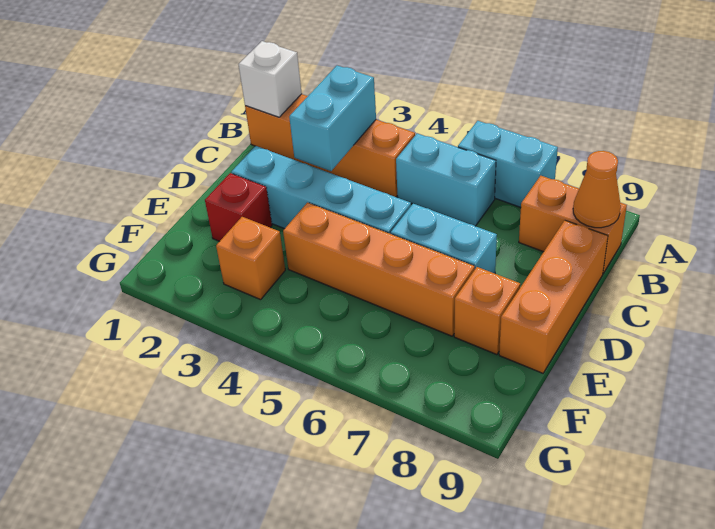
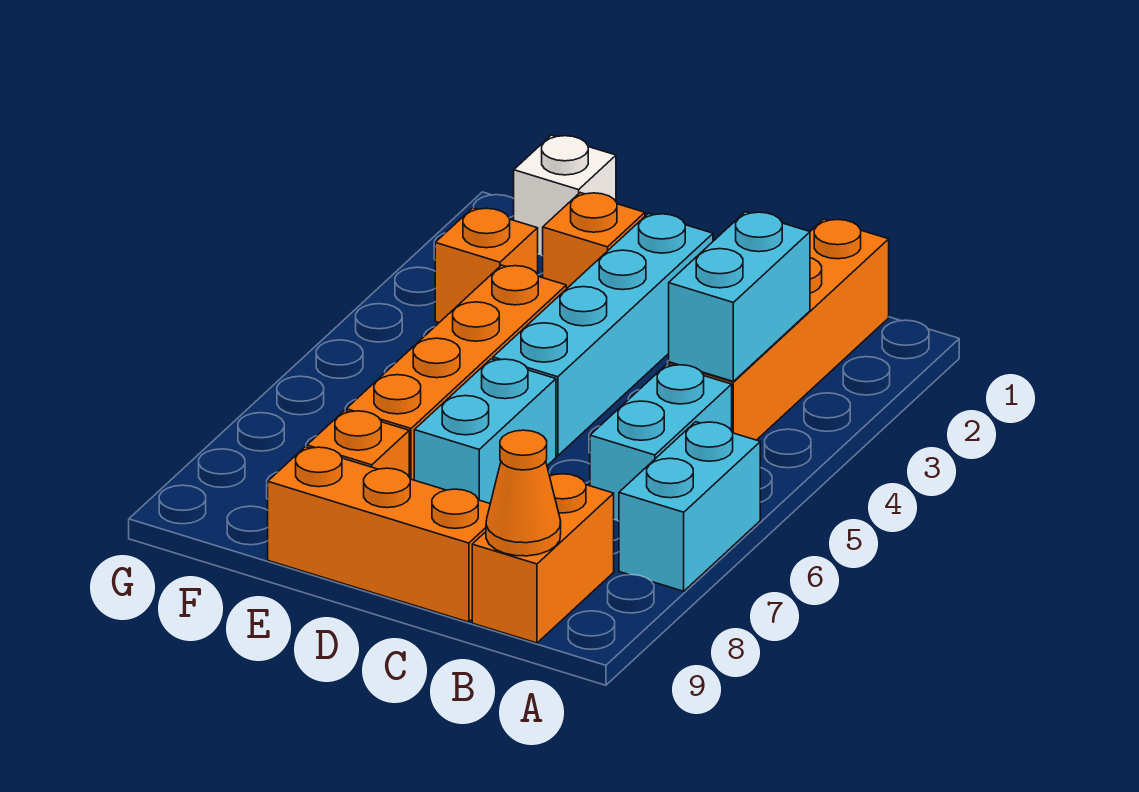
white brick B1 level 2 -> white brick F1 level 1
cyan brick B3:C3 level 2 -> cyan brick B3:B4 level 2
red brick E2 level 1 -> orange brick E2 level 1

